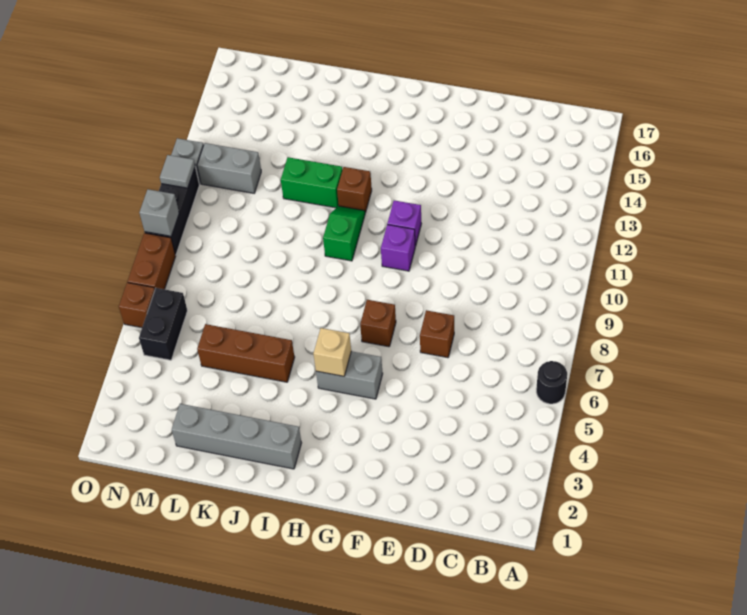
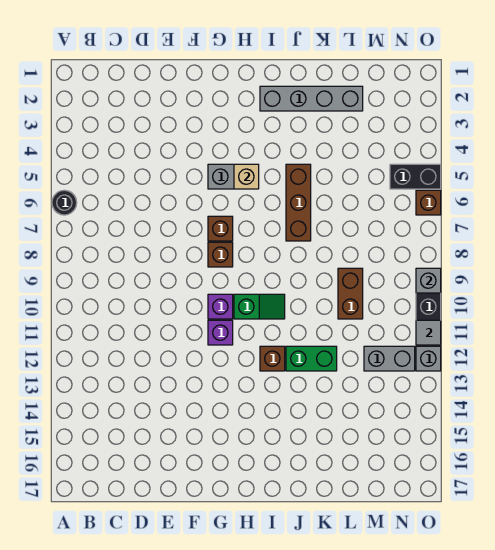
brown brick E7 level 1 -> brown brick G8 level 1
green slope I10:I11 level 1 top 10 -> green slope H10:I10 level 1 top H
brown brick J5:L5 level 1 -> brown brick J5:J7 level 1
black brick N5:N6 level 1 -> black brick N5:O5 level 1
brown brick O7:O8 level 1 -> brown brick L9:L10 level 1

